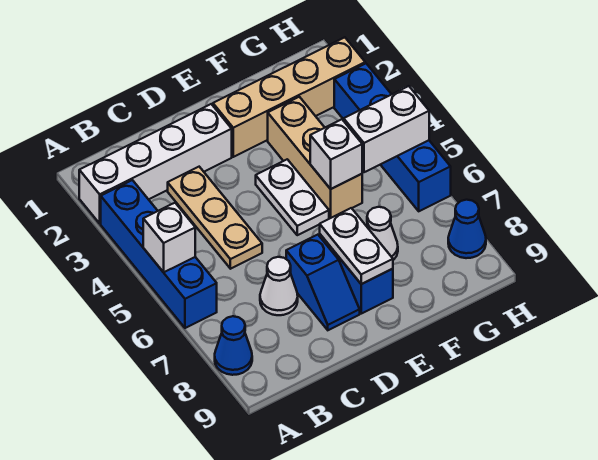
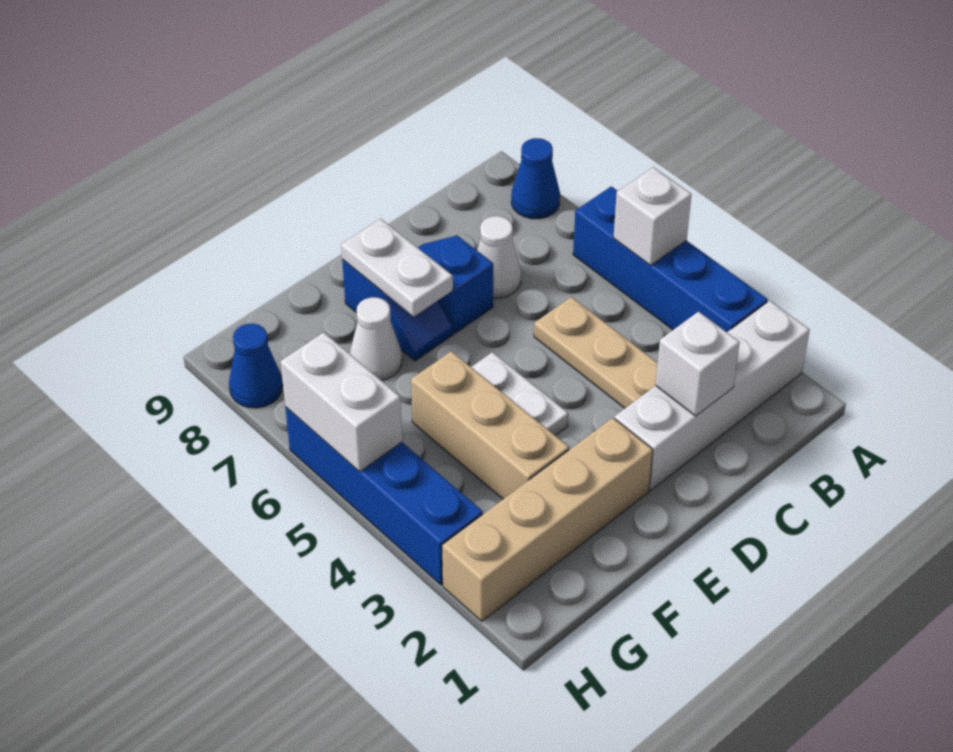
white brick F5 level 2 -> white brick C2 level 2
white brick G5:H5 level 2 -> white brick H5:H6 level 2

